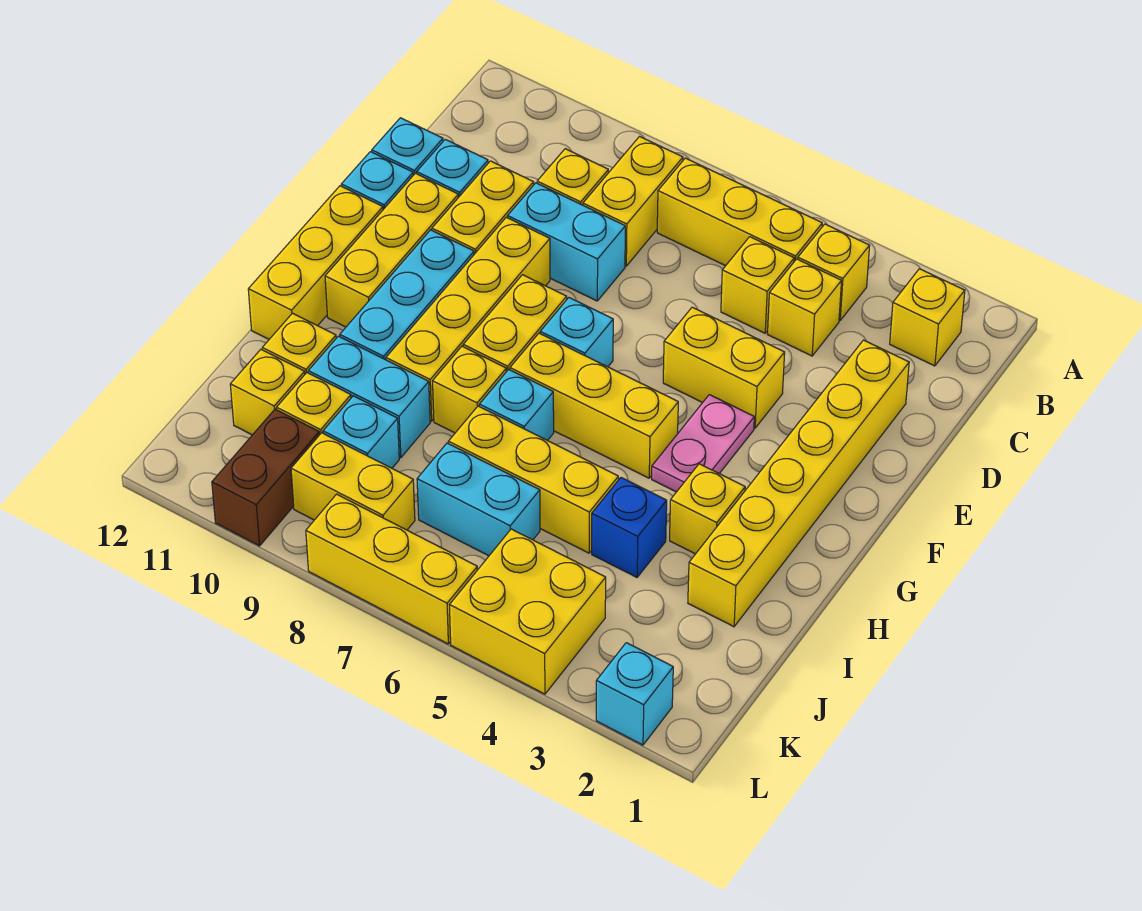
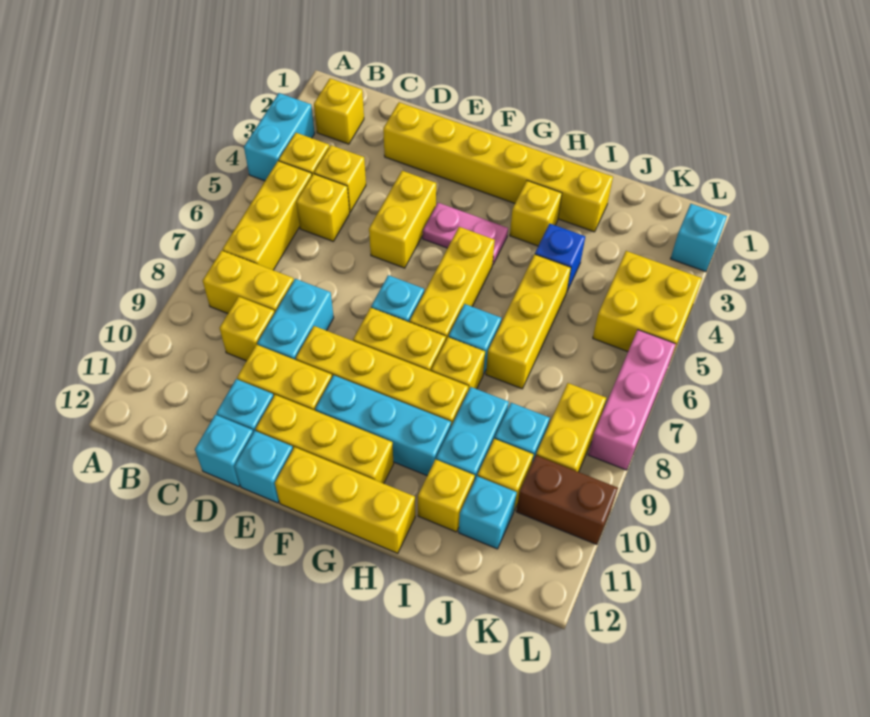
cyan brick J6:J7 level 1 -> cyan brick A3:A4 level 1
yellow brick J11 level 1 -> cyan brick J11 level 1
yellow brick L6:L8 level 1 -> pink brick L6:L8 level 1

